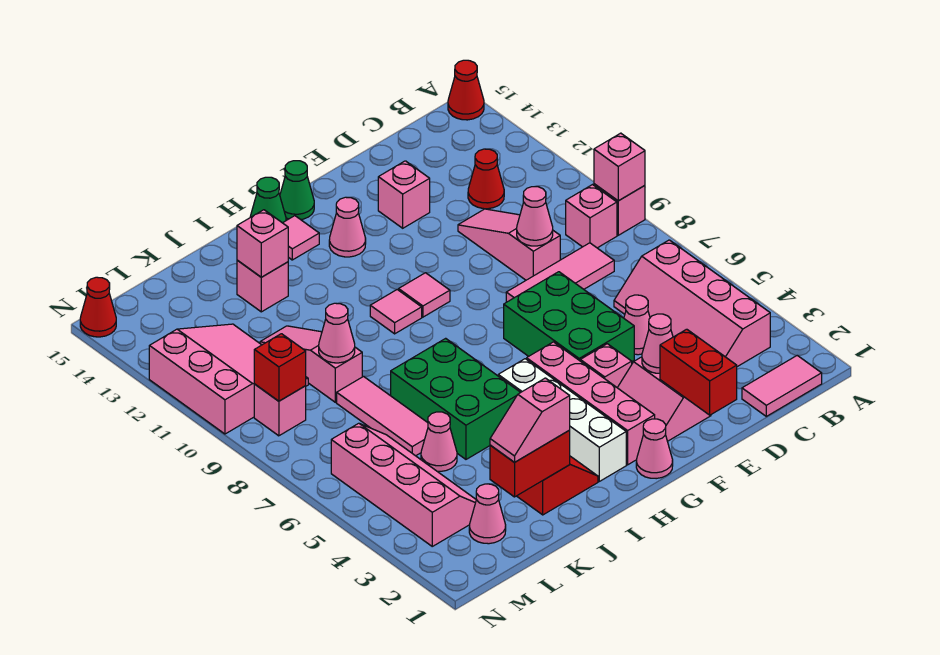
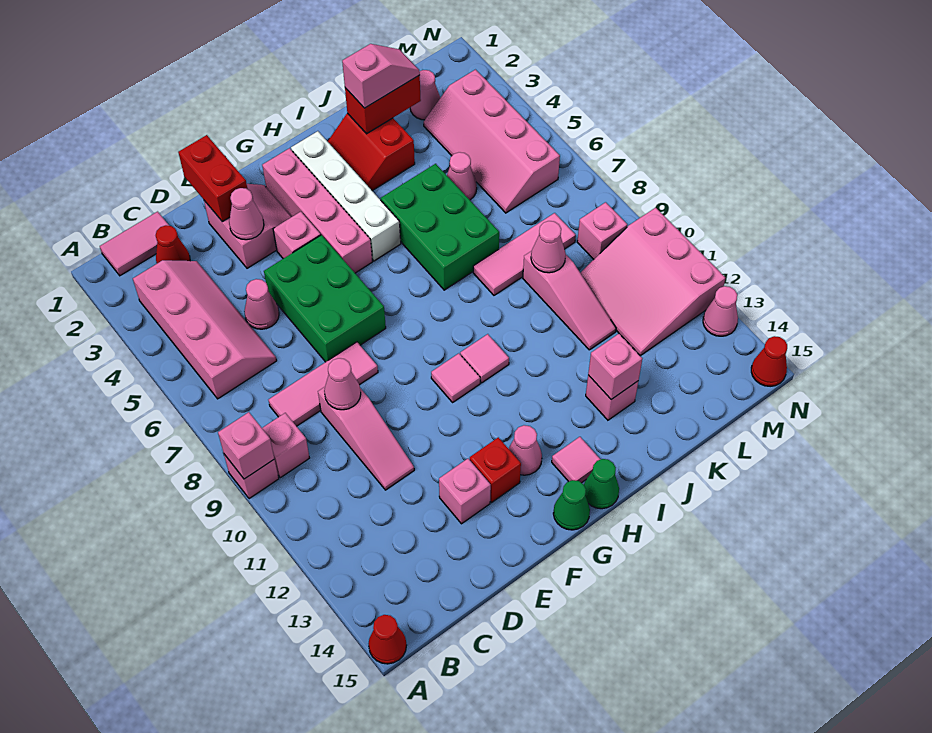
red cone C12 level 1 -> red cone C2 level 1
pink cone G1 level 1 -> pink cone N13 level 1
pink tile K6:K8 level 1 -> pink tile J8:L8 level 1
red brick M9 level 2 -> red brick F13 level 1

